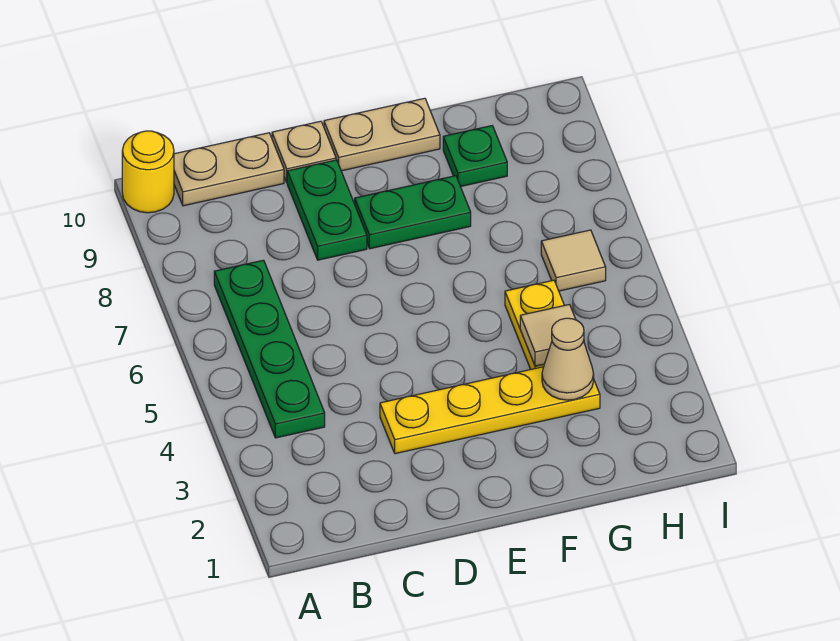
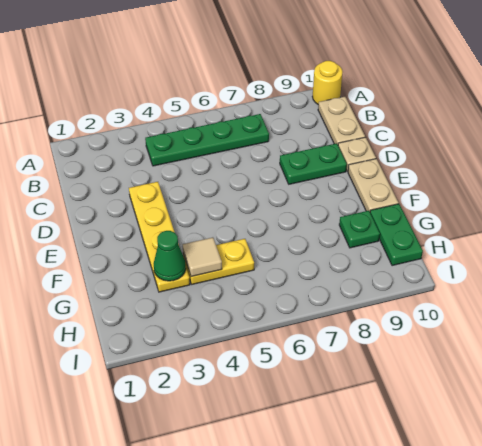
green plate E8:F8 level 1 -> green plate G10:H10 level 1
tan cone G3 level 2 -> green cone G3 level 2
tan tile H6 level 1 -> none

